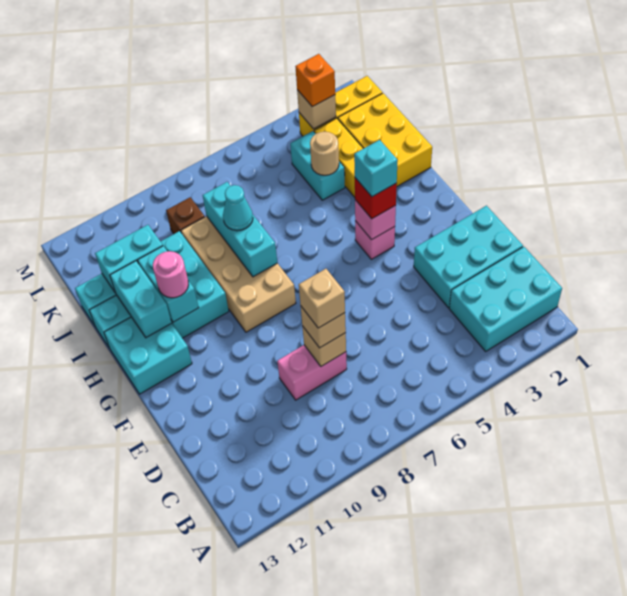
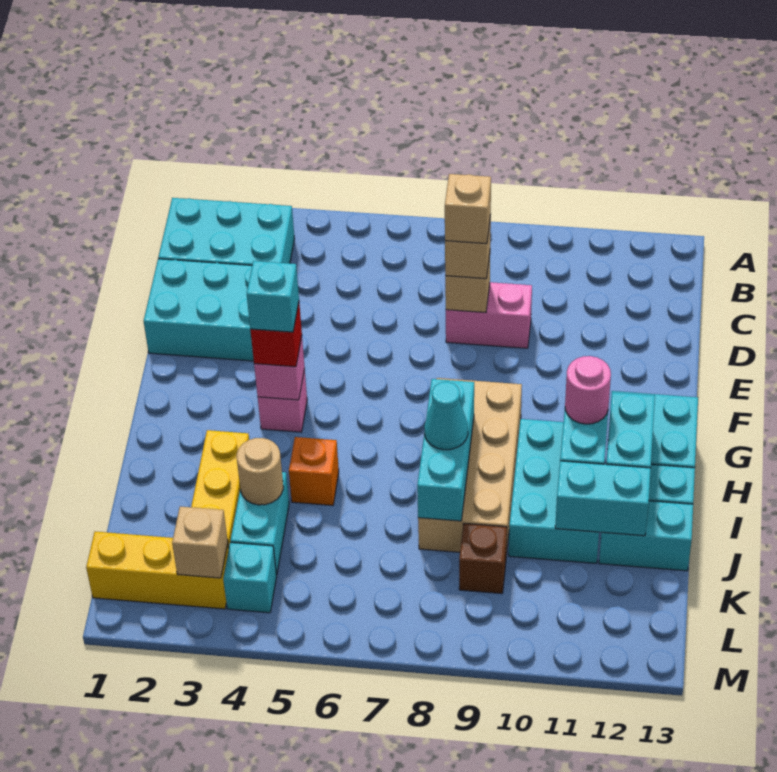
yellow brick I1:K2 level 1 -> none
orange brick L3 level 3 -> orange brick I5 level 1
none -> cyan brick L4 level 1

